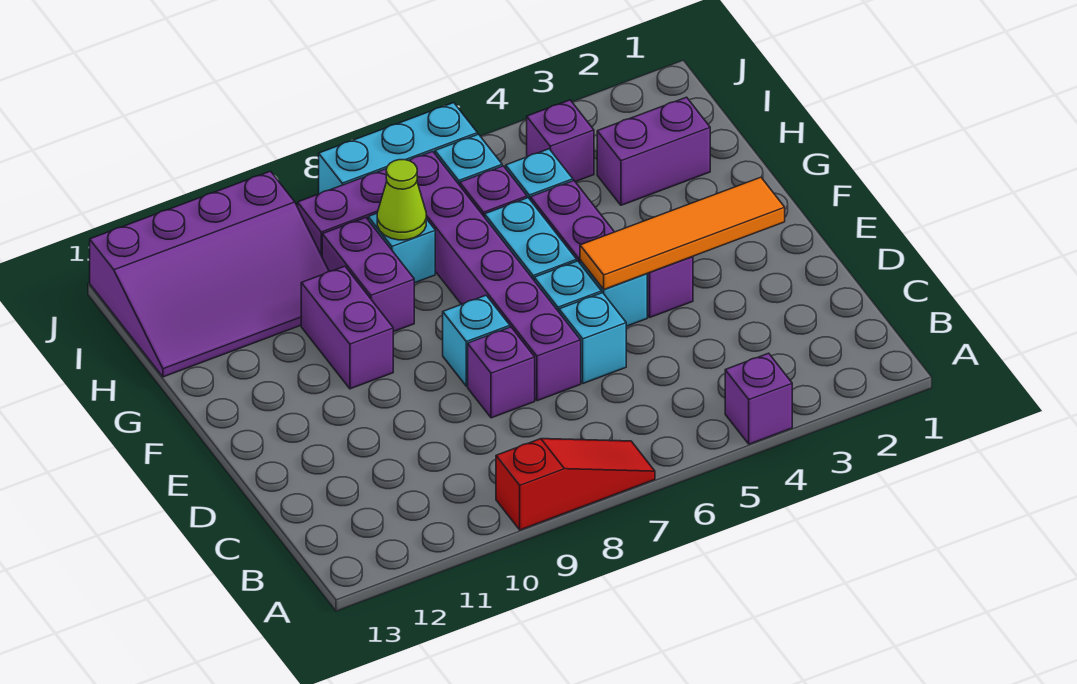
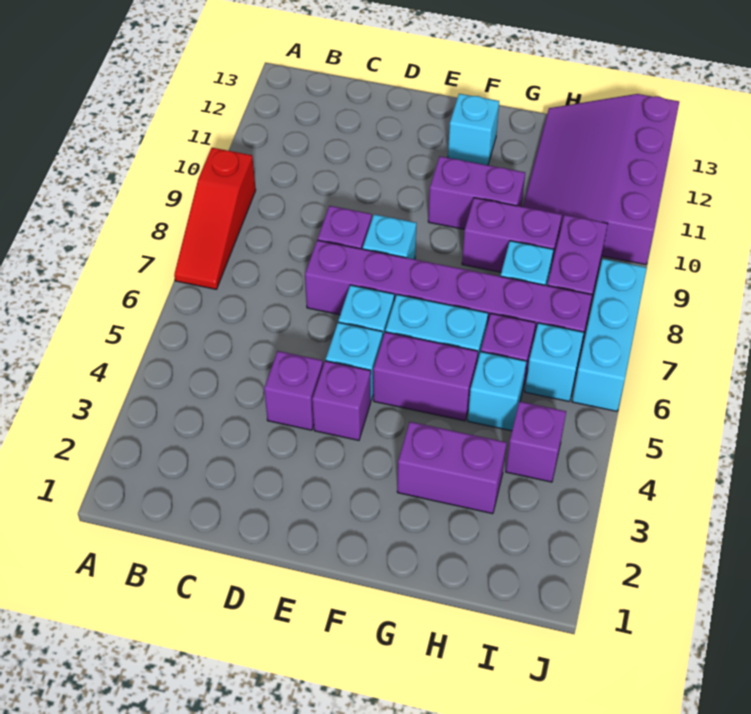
purple brick A4 level 1 -> purple brick D4 level 1
cyan brick D6 level 1 -> cyan brick F12 level 1
orange tile E2:E5 level 2 -> none
purple brick H2:H3 level 1 -> purple brick G3:H3 level 1
lime cone H8 level 2 -> none

